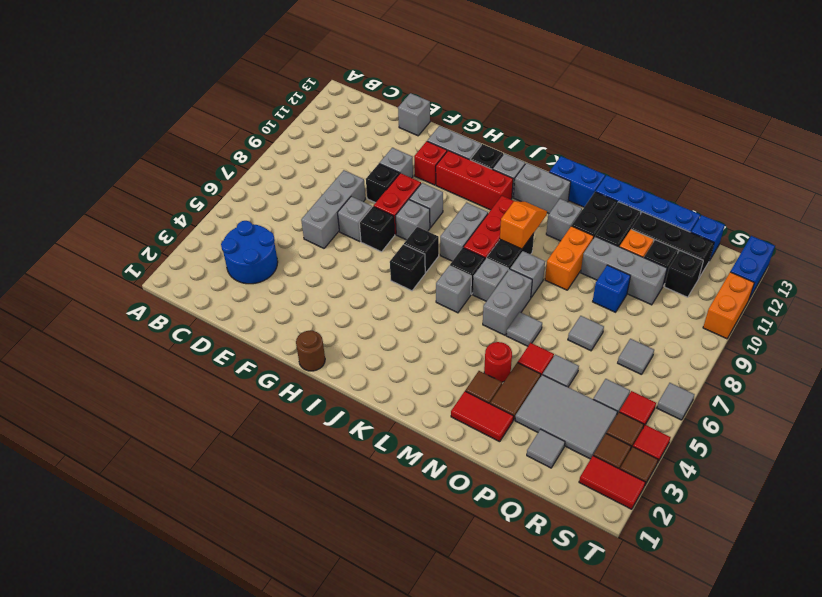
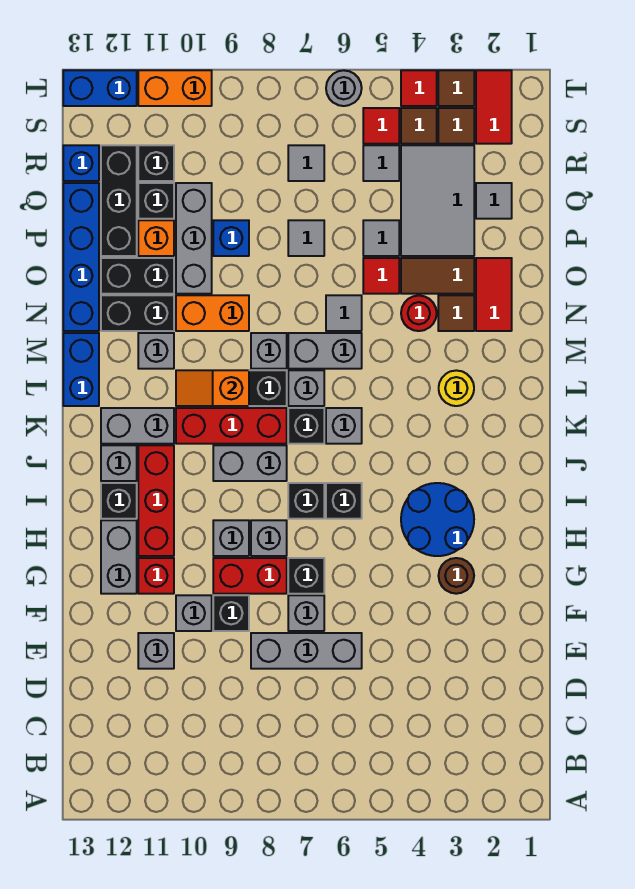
blue round brick C3:D4 level 1 -> blue round brick H3:I4 level 1
grey brick E13 level 1 -> grey brick E11 level 1
brown round brick H1 level 1 -> brown round brick G3 level 1
grey brick K12:L12 level 1 -> grey brick K11:K12 level 1
none -> yellow round brick L3 level 1
grey tile T6 level 1 -> grey round brick T6 level 1

